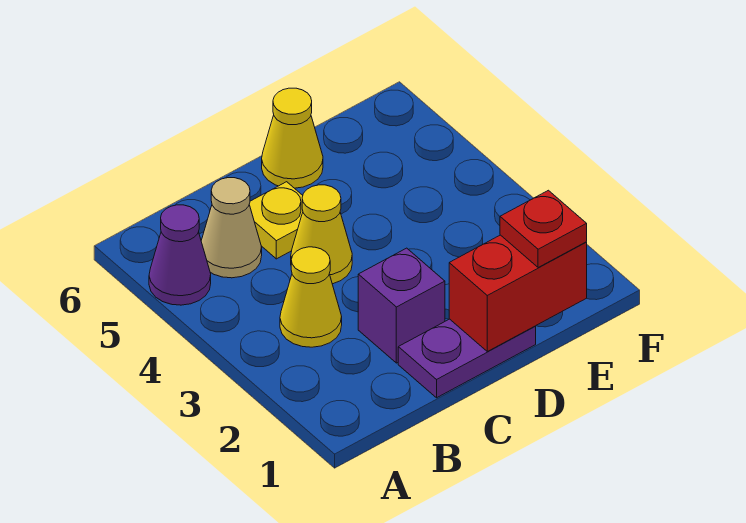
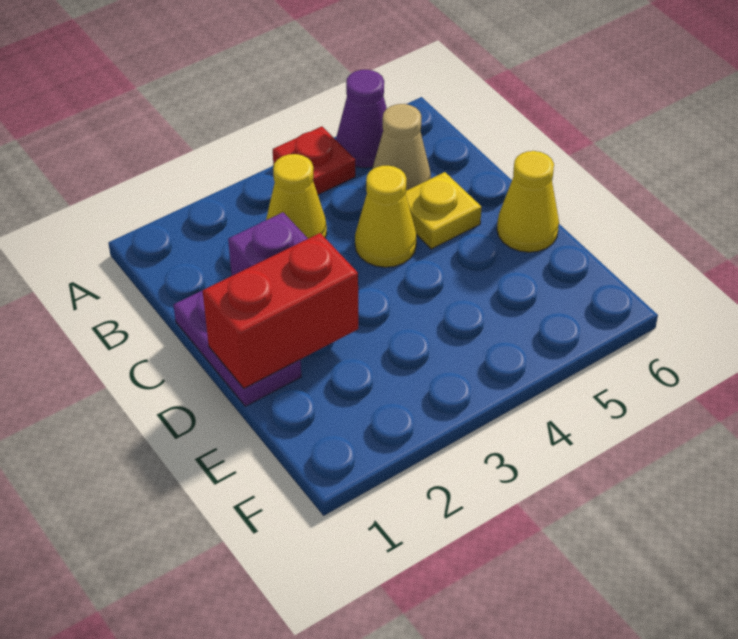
red brick D1:E1 level 2 -> red brick D1:D2 level 2
red plate E1 level 3 -> red plate A4 level 1

